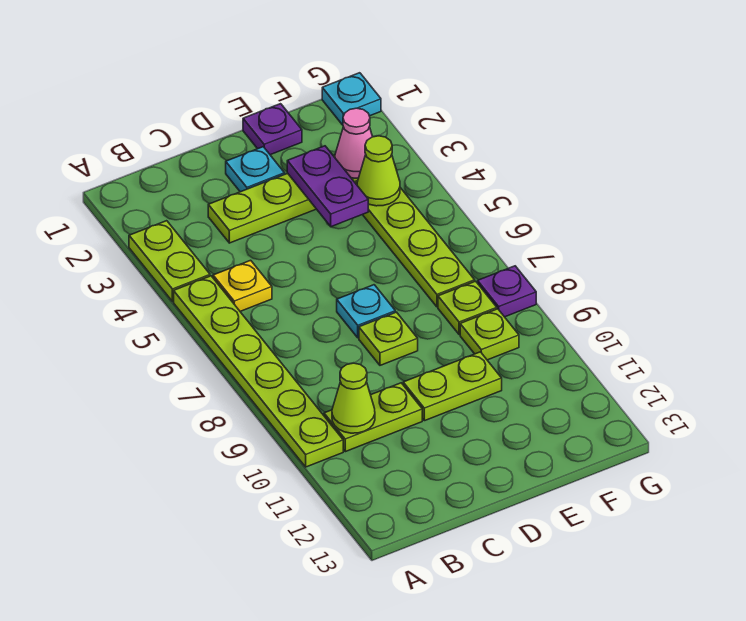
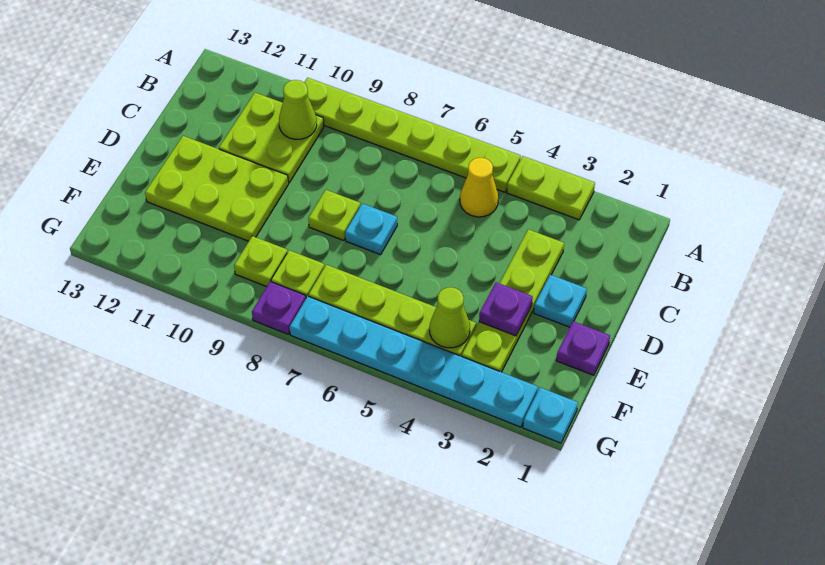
yellow plate B5 level 1 -> yellow cone B5 level 1
lime plate B10:C10 level 1 -> lime plate B10:C11 level 1
lime plate D10:E10 level 1 -> lime plate D10:E12 level 1
purple plate E3:E4 level 2 -> purple plate E3 level 2
pink cone F3 level 2 -> none
none -> cyan plate G2:G7 level 1

